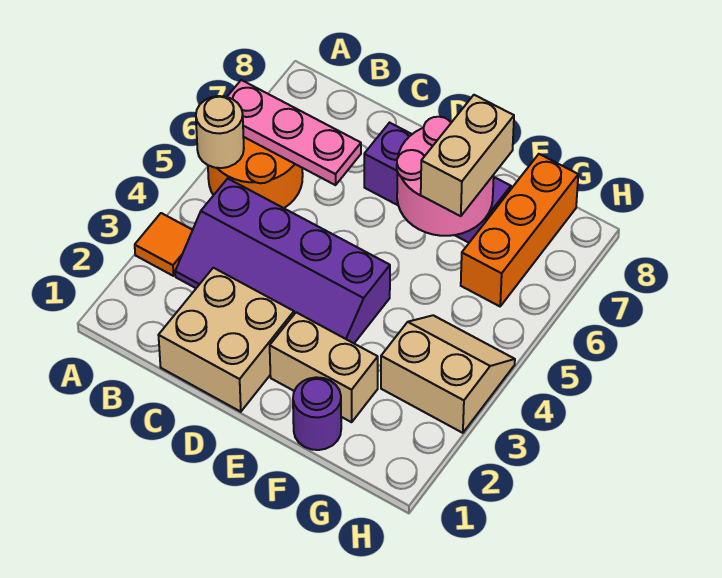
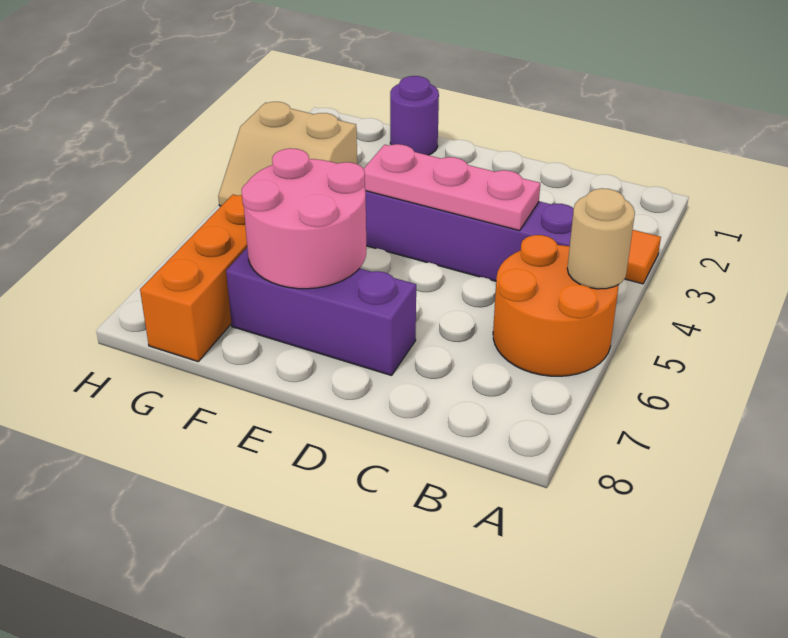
pink plate A6:C6 level 2 -> pink plate C4:E4 level 2
tan brick C1:D2 level 1 -> none
tan brick E2:F2 level 1 -> none
tan brick F6:F7 level 3 -> none

